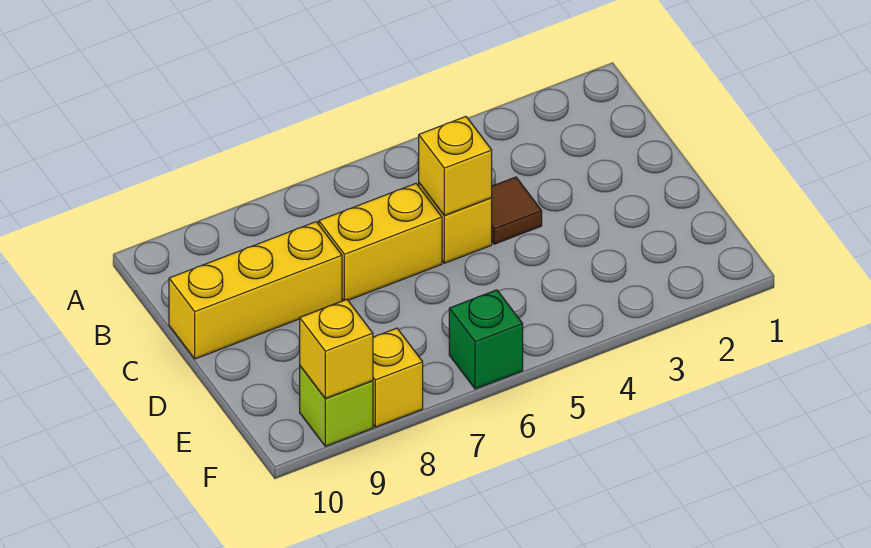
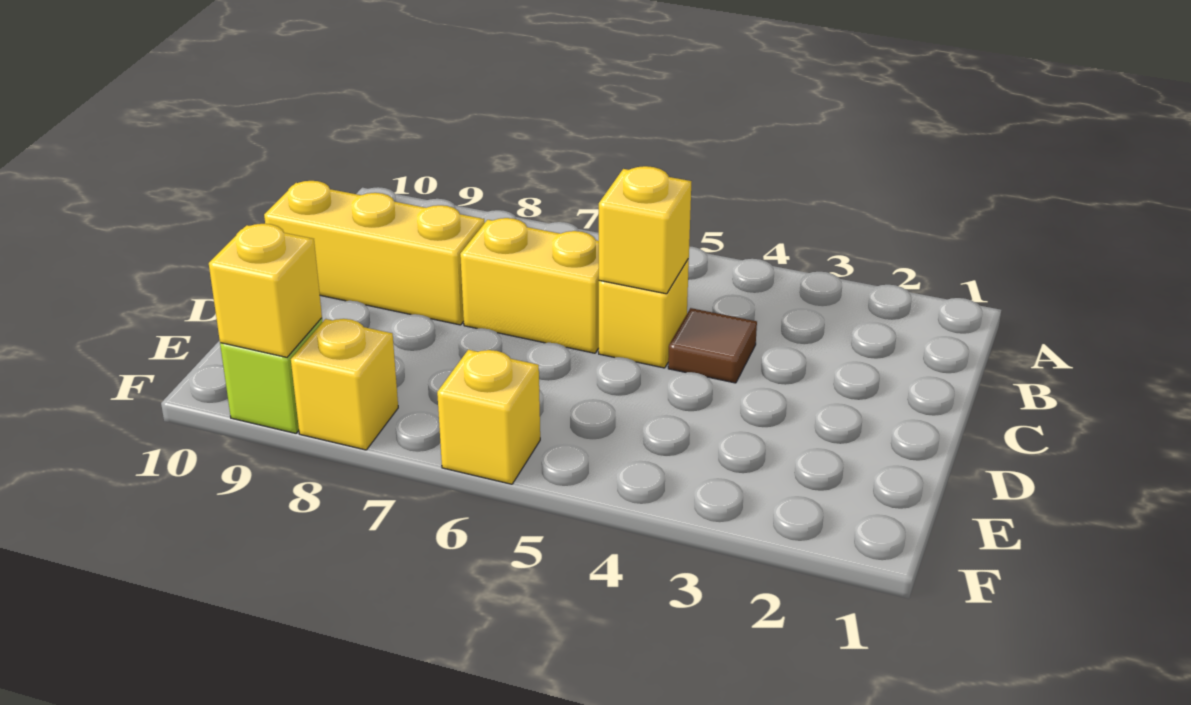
green brick F6 level 1 -> yellow brick F6 level 1

